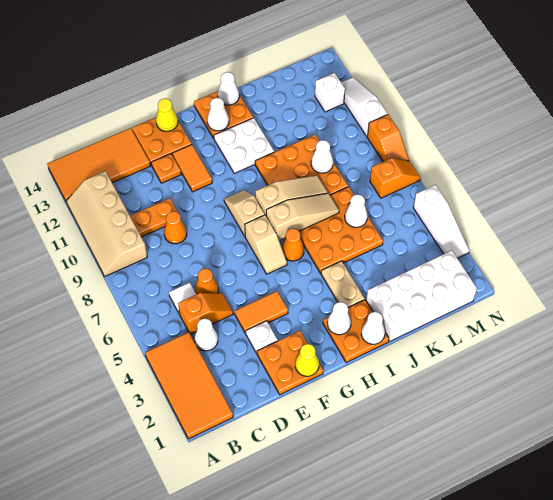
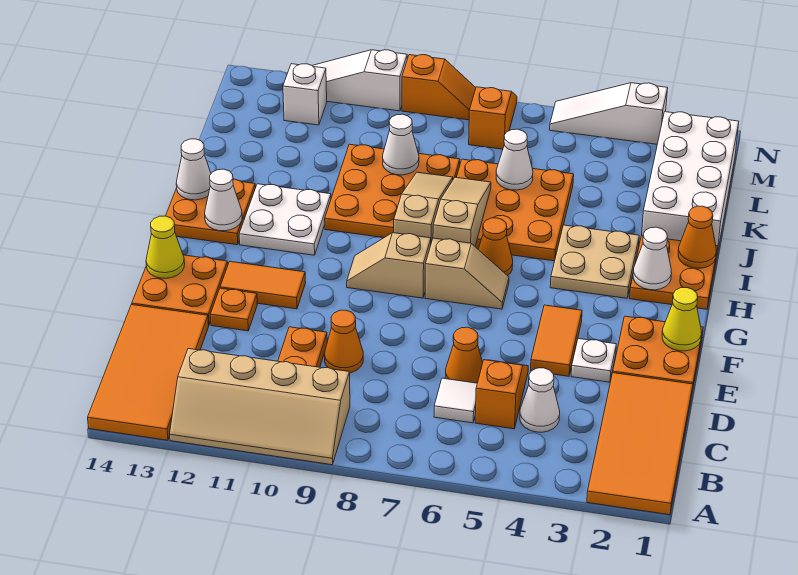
orange tile A1:B4 level 1 -> orange tile A1:D2 level 1
white cone I1 level 2 -> orange cone I1 level 2
tan plate I3:I4 level 1 -> tan plate H3:I4 level 1
white slope N3:N5 level 1 top 5 -> white slope N3:N5 level 1 top 3

